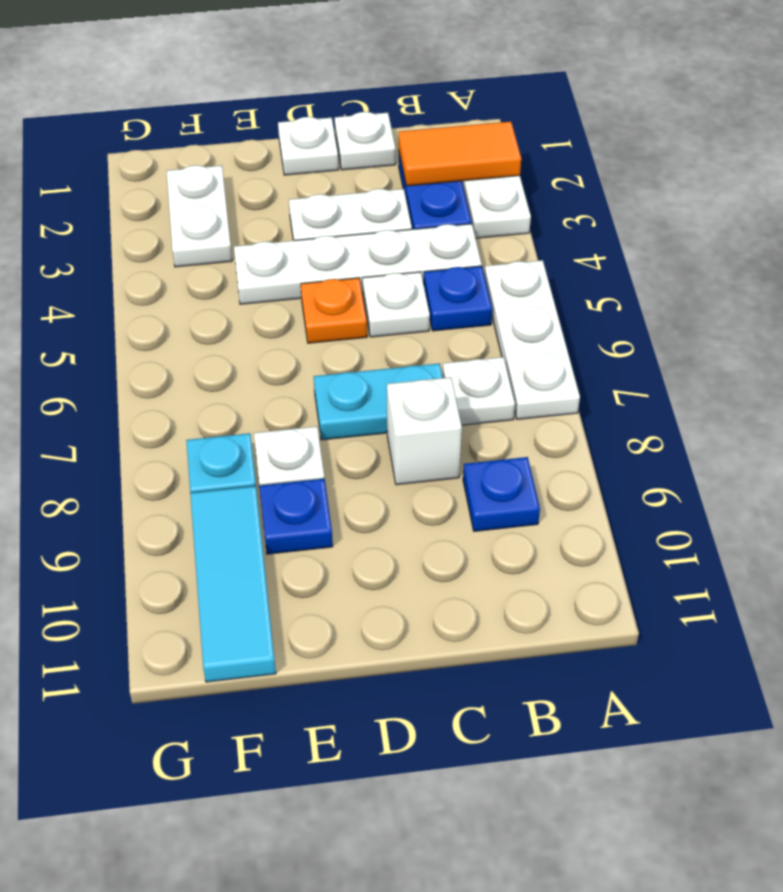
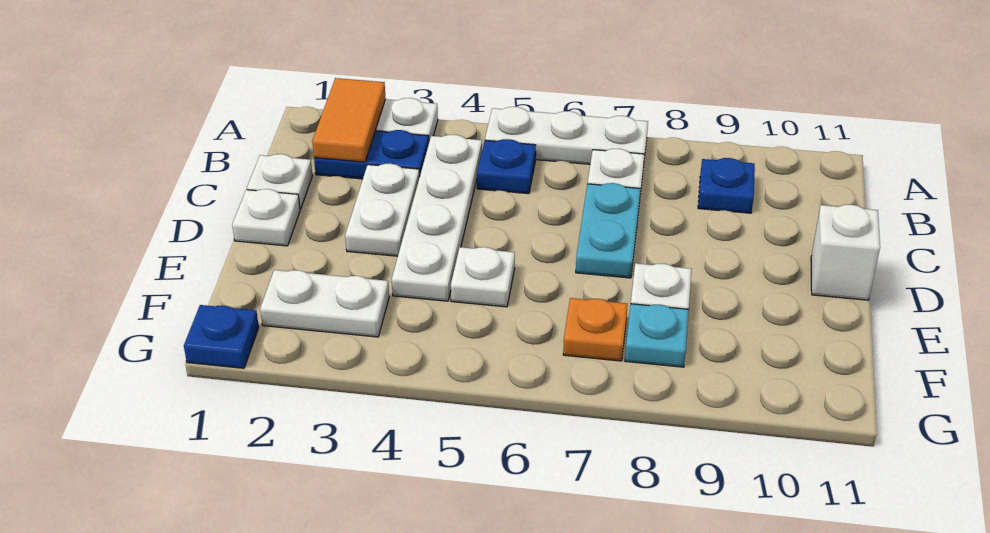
white plate C5 level 1 -> white plate E5 level 1
white brick C8 level 1 -> white brick D11 level 1
orange plate D5 level 1 -> orange plate F7 level 1
blue plate E9 level 1 -> blue plate G1 level 1
cyan tile F9:F11 level 1 -> none

